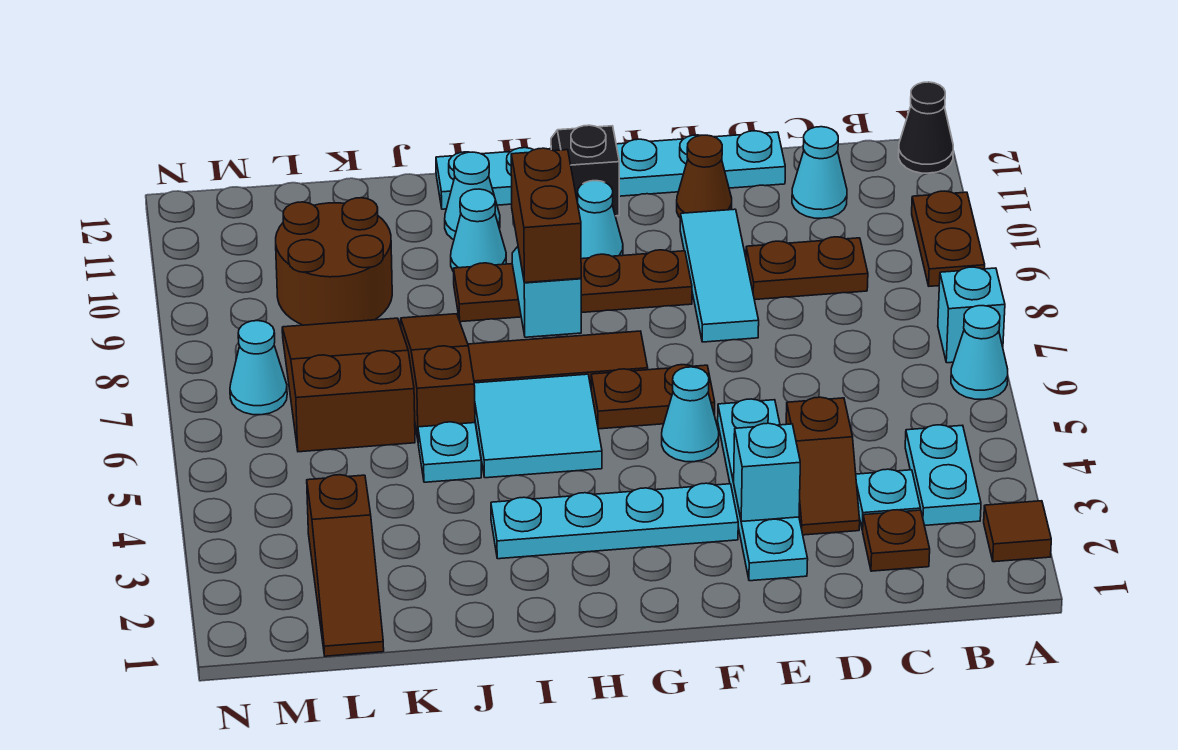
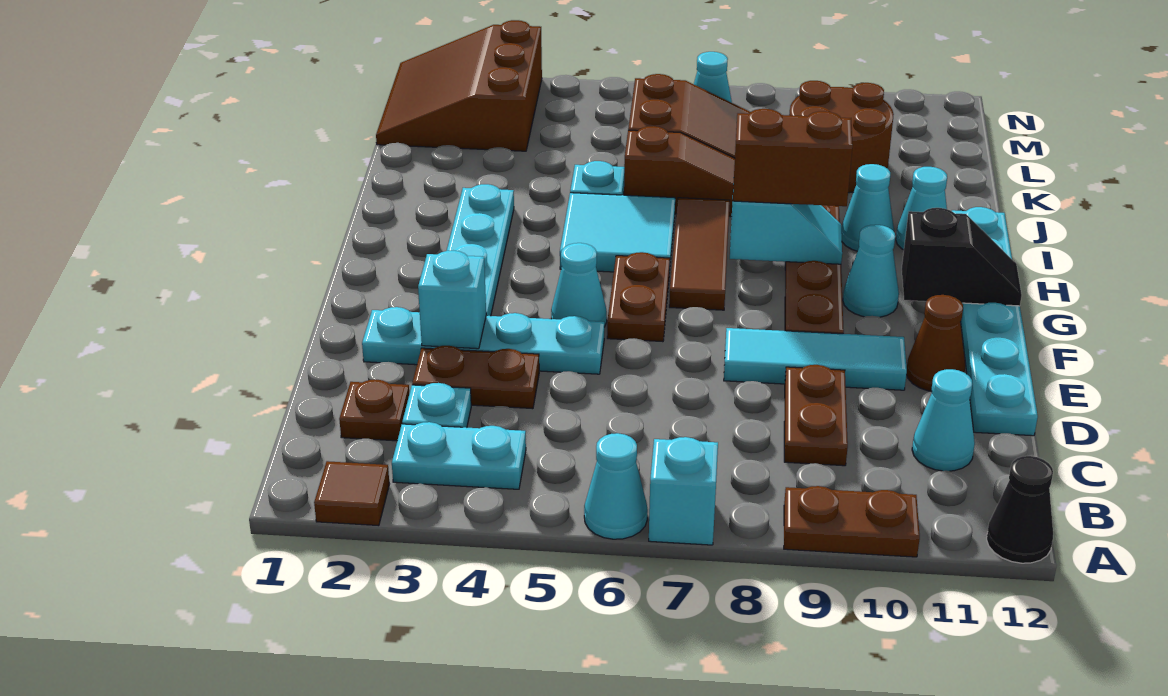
brown slope D3:D4 level 1 top 4 -> brown plate D3:D4 level 1
brown slope L1:L3 level 1 top 3 -> brown slope L1:N3 level 1 top 3

